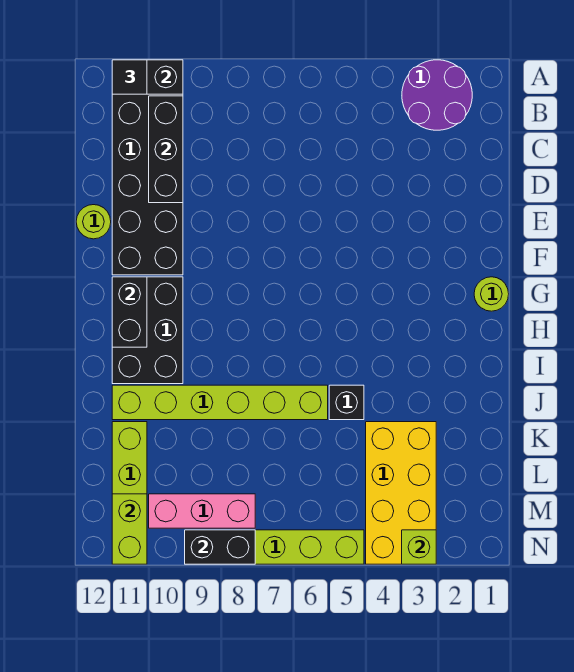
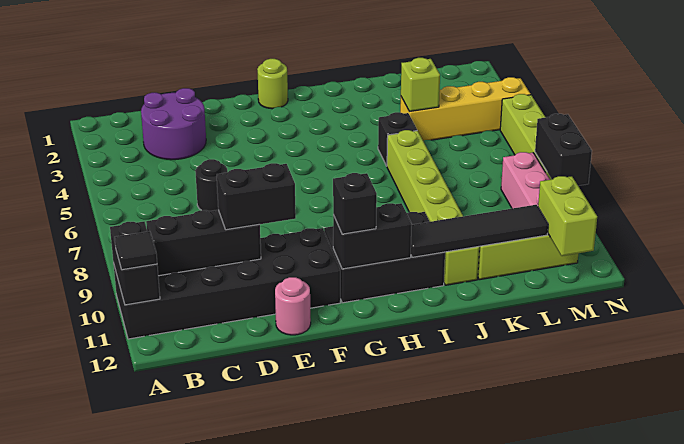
purple round brick A2:B3 level 1 -> purple round brick C2:D3 level 1
none -> black round brick D6 level 1
none -> black brick D10:E10 level 3
lime round brick E12 level 1 -> pink round brick E12 level 1
none -> black brick G11 level 3
none -> black tile I11:L11 level 2
yellow brick K3:N4 level 1 -> yellow brick K4:N4 level 1
lime brick M11:N11 level 2 -> lime brick M11:M12 level 2
lime brick N3 level 2 -> lime brick K4 level 2

